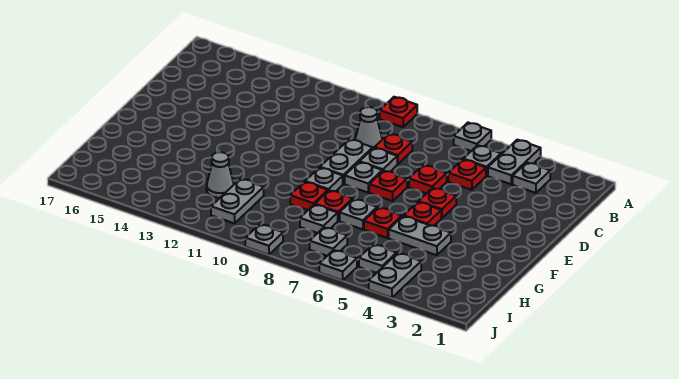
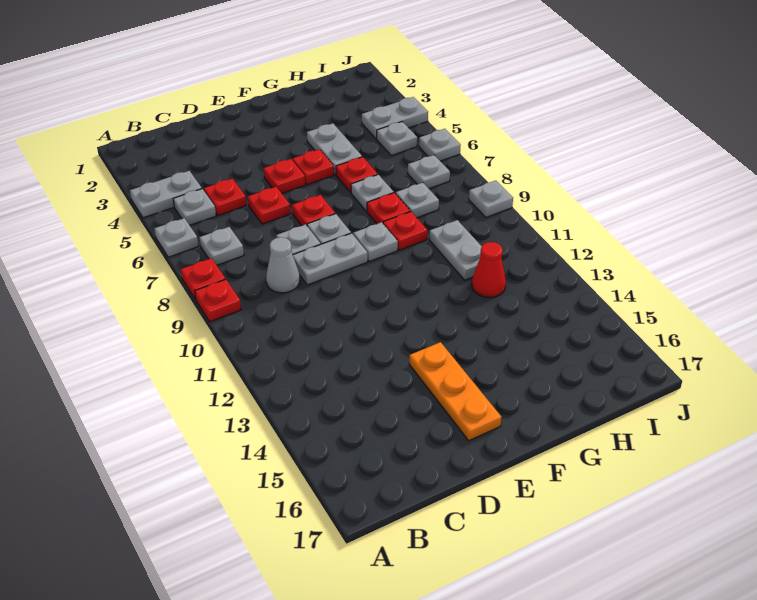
grey plate B3 level 1 -> grey plate B7 level 1
red plate C8 level 1 -> red plate A8 level 1
none -> orange plate E14:E16 level 1
grey plate H11:I11 level 1 -> grey plate H10:H11 level 1
grey cone H12 level 1 -> red cone H12 level 1

